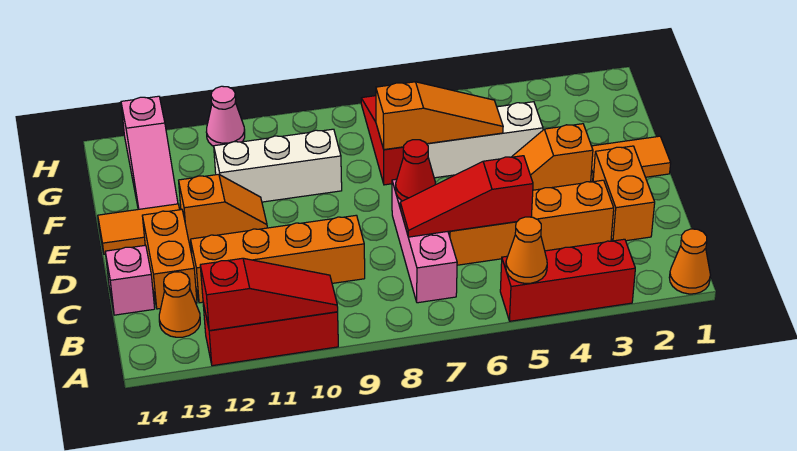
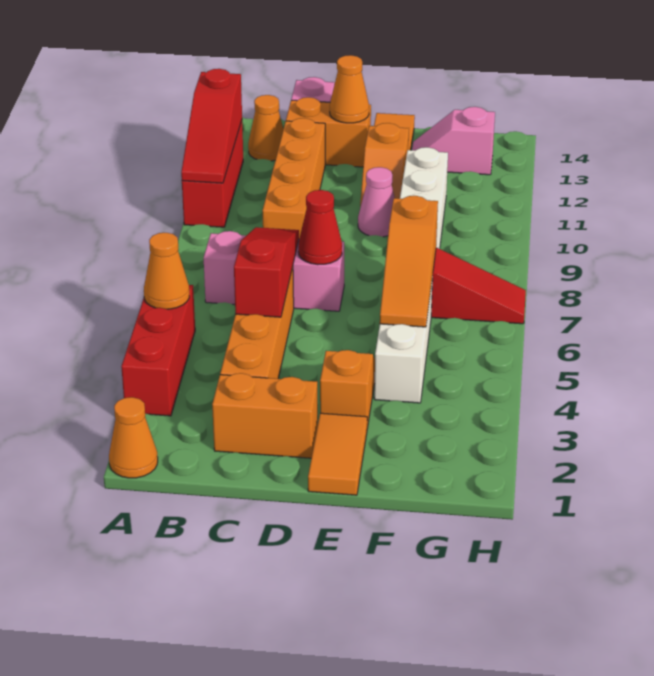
none -> orange cone D13 level 2
pink slope F13:H13 level 1 top H -> pink slope F13:G13 level 1 top G
pink cone H11 level 1 -> pink cone E10 level 1

